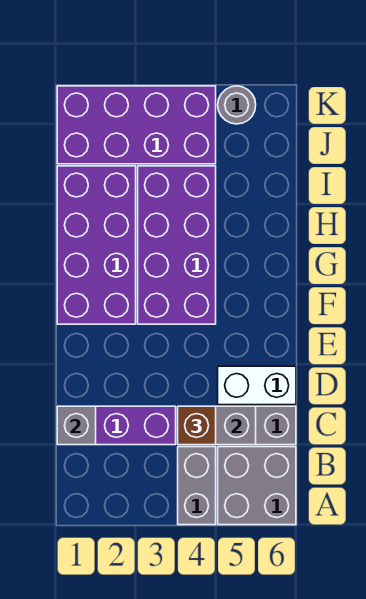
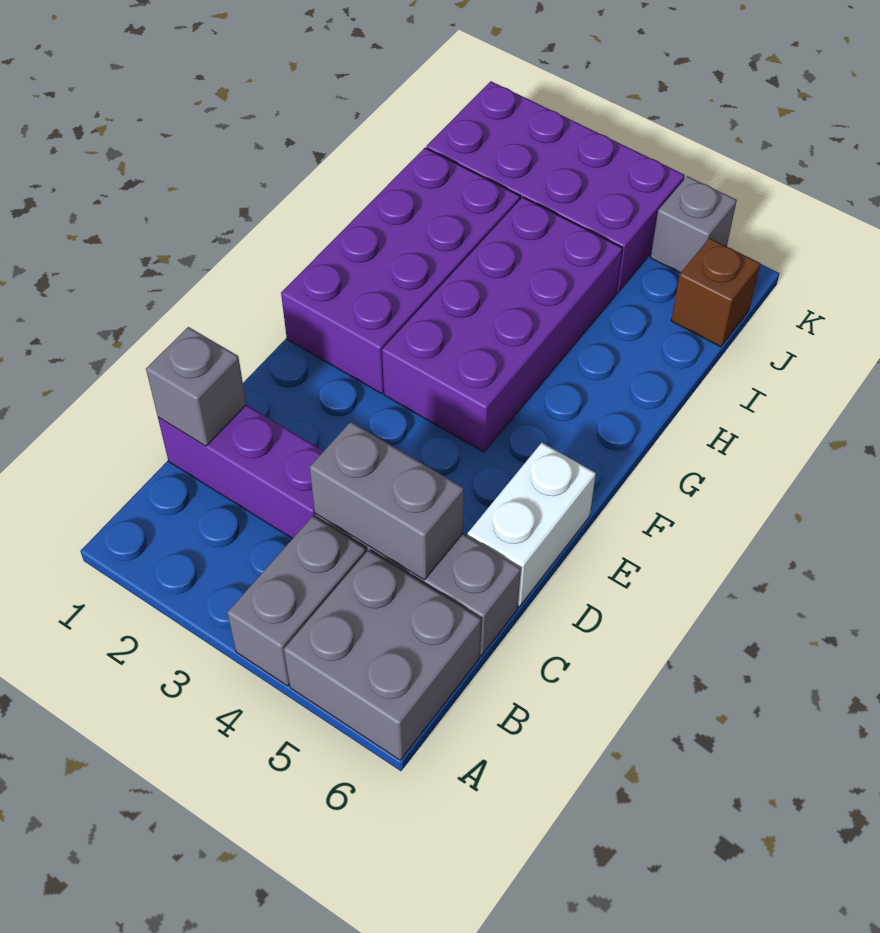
brown brick C4 level 3 -> brown brick J6 level 1
white brick D5:D6 level 1 -> white brick D6:E6 level 1
grey round brick K5 level 1 -> grey brick K5 level 1

